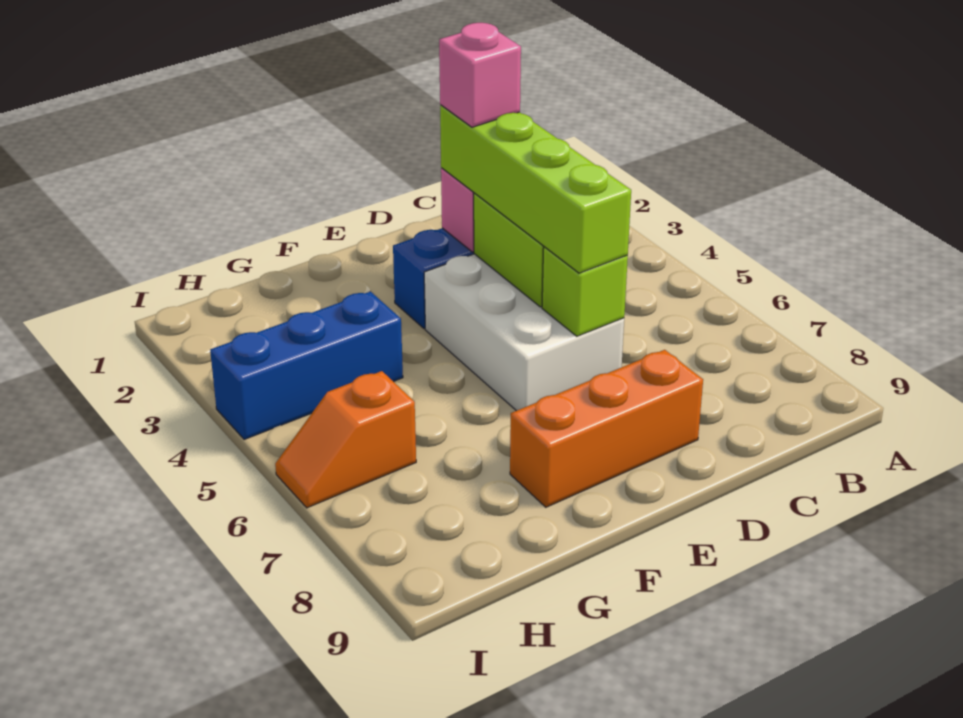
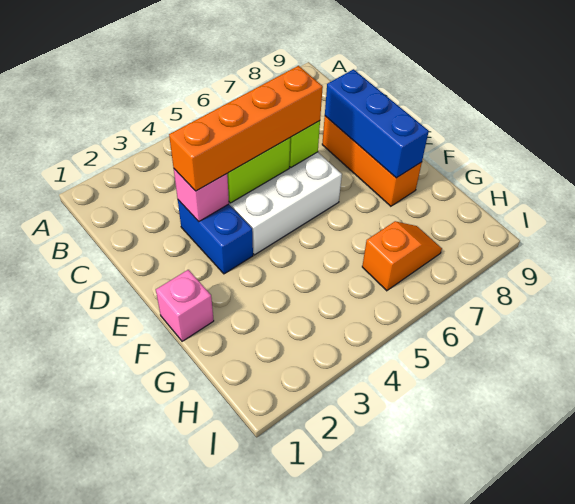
lime brick D3:D6 level 3 -> orange brick D3:D6 level 3
pink brick D3 level 4 -> pink brick F1 level 1
blue brick G4:I4 level 1 -> blue brick D8:F8 level 2
orange slope H6:I6 level 1 top H -> orange slope H6:H7 level 1 top 6

